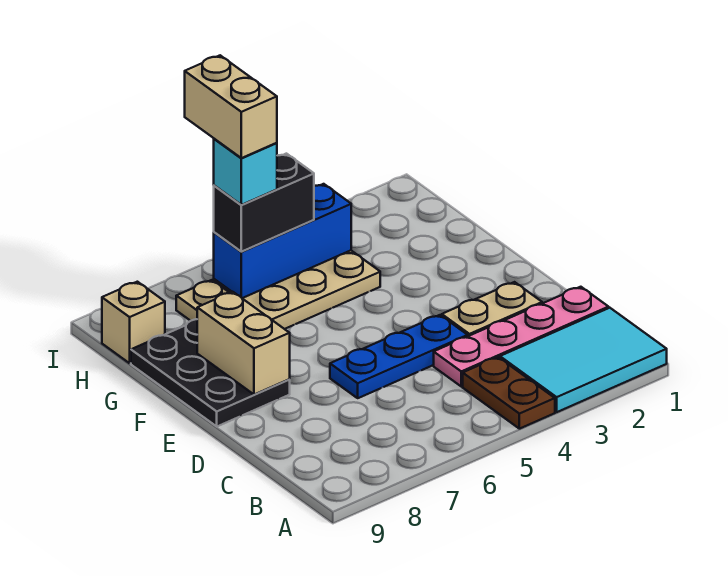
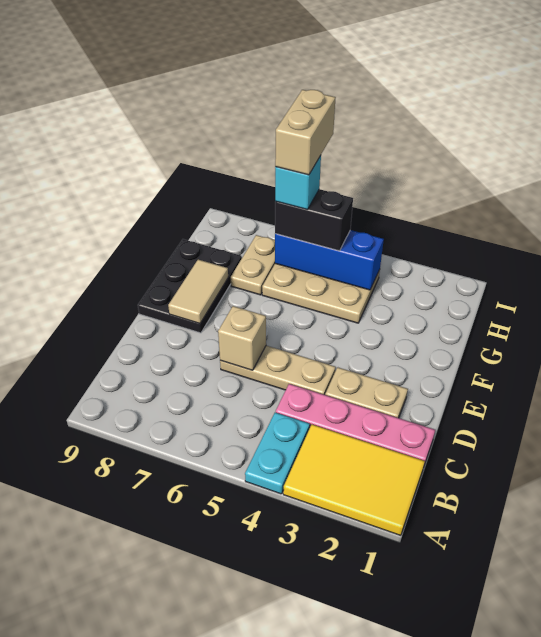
cyan tile A1:B3 level 1 -> yellow tile A1:B3 level 1
brown plate A4:B4 level 1 -> cyan plate A4:B4 level 1
blue plate D4:D6 level 1 -> tan plate D4:D6 level 1
tan brick E8:F8 level 2 -> tan tile E8:F8 level 2
tan brick H9 level 1 -> tan brick D6 level 2

